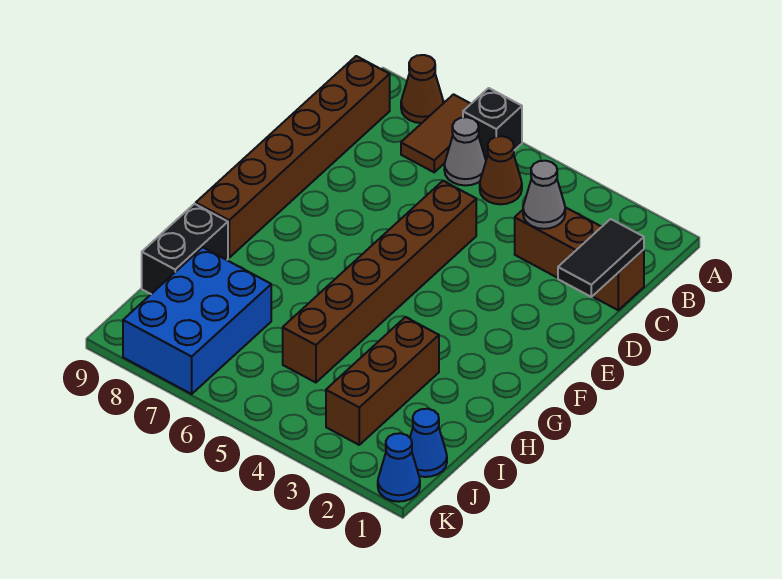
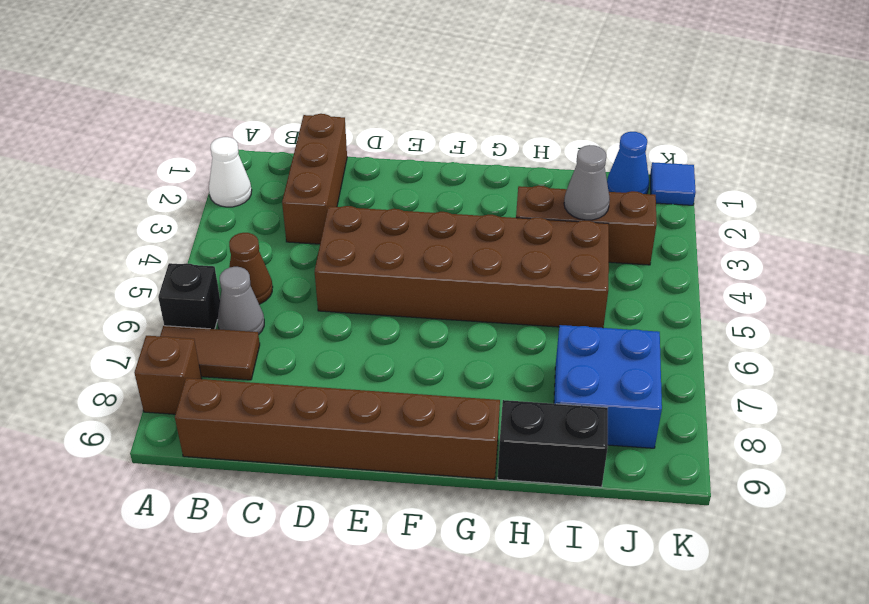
none -> white cone A2 level 1
brown cone A8 level 1 -> brown brick A8 level 1
black tile C1:D1 level 2 -> none
grey cone C3 level 2 -> grey cone I3 level 2
brown brick D5:I5 level 1 -> brown brick D4:I5 level 1
blue brick I7:K8 level 1 -> blue brick I7:J8 level 1
blue cone K1 level 1 -> blue tile K1 level 1

